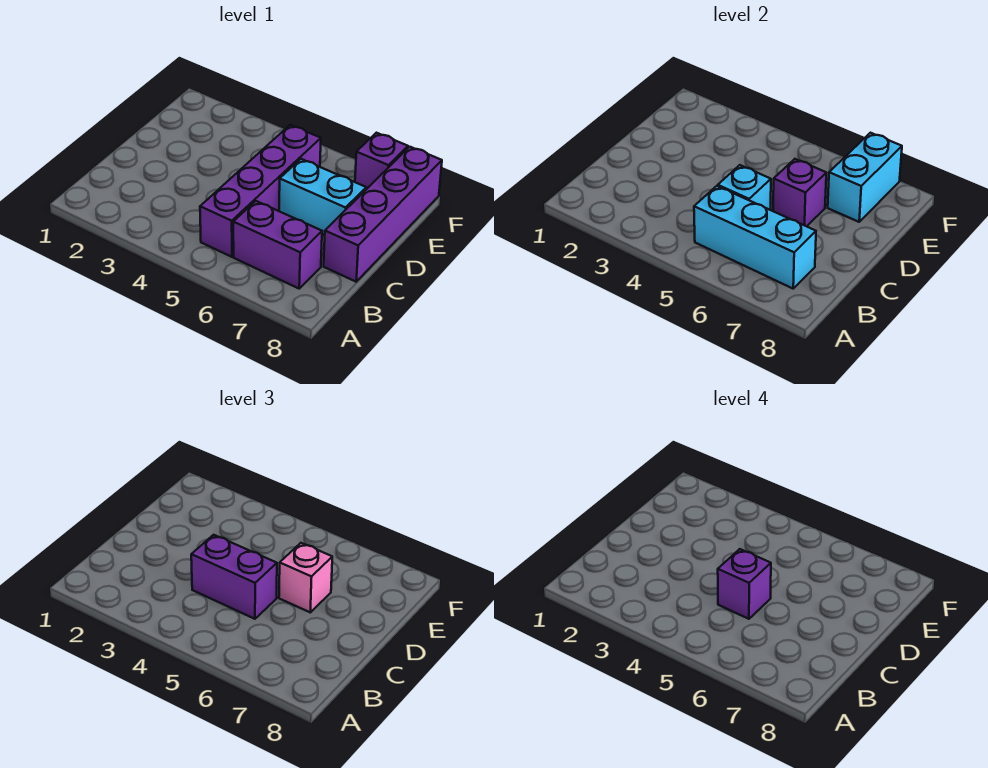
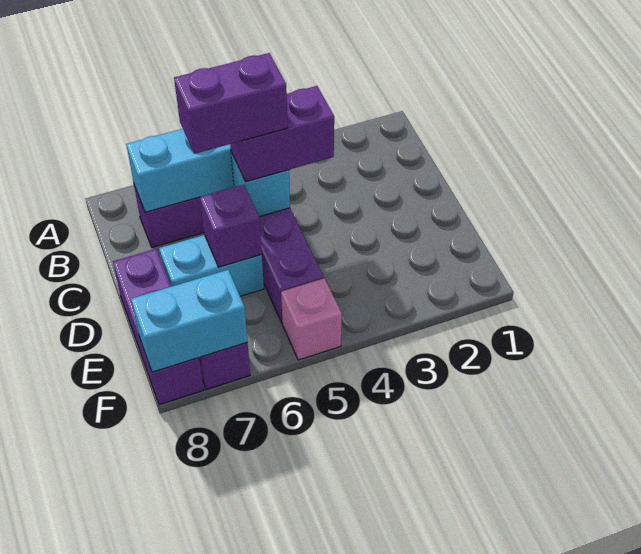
purple brick C5 level 4 -> purple brick C5:C6 level 4
purple brick C8:F8 level 1 -> purple brick D8:F8 level 1
pink brick D6 level 3 -> pink brick F5 level 1
cyan brick E7:F7 level 2 -> cyan brick F7:F8 level 2

